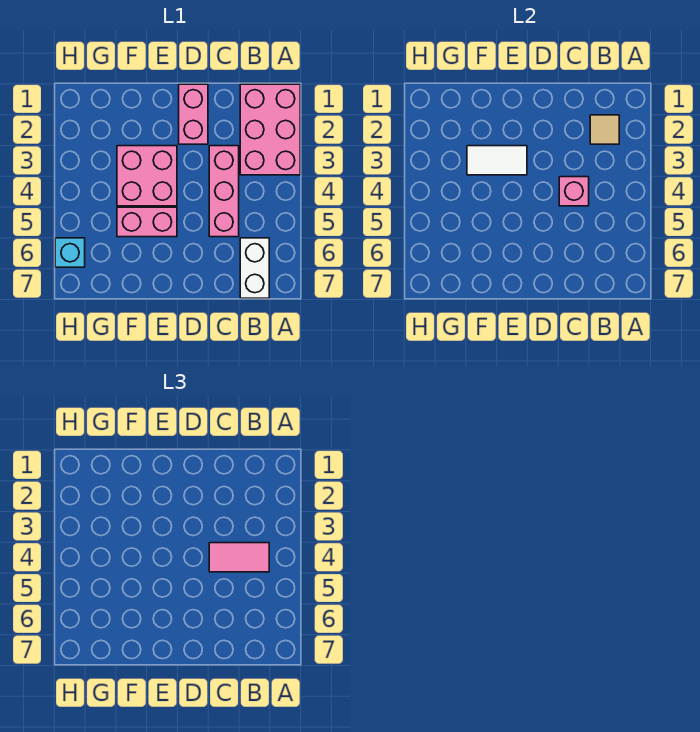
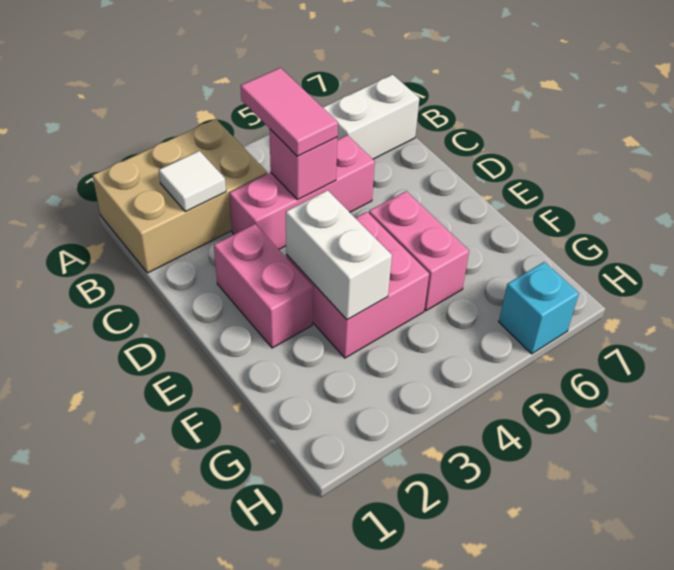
pink brick A1:B3 level 1 -> tan brick A1:B3 level 1
tan tile B2 level 2 -> white tile B2 level 2
pink brick D1:D2 level 1 -> pink brick D2:E2 level 1
white tile E3:F3 level 2 -> white brick E3:F3 level 2

